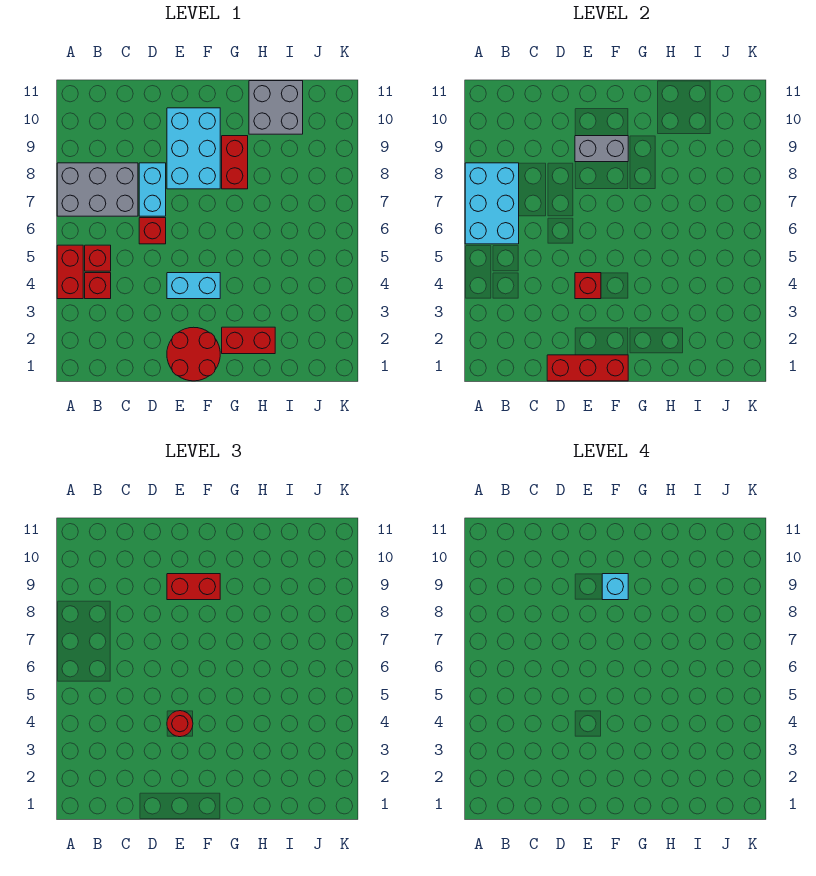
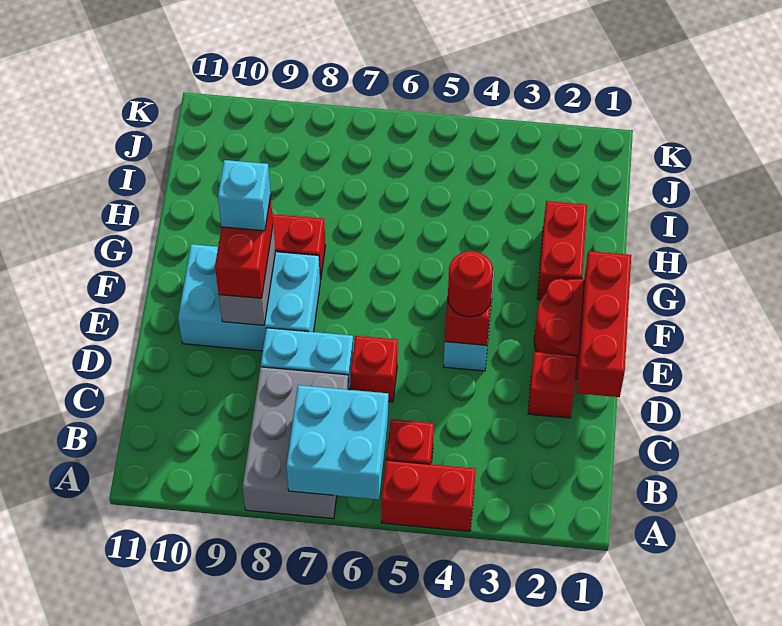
cyan brick A6:B8 level 2 -> cyan brick A6:B7 level 2
red brick B4 level 1 -> red brick D2 level 1
grey brick H10:I11 level 1 -> none

